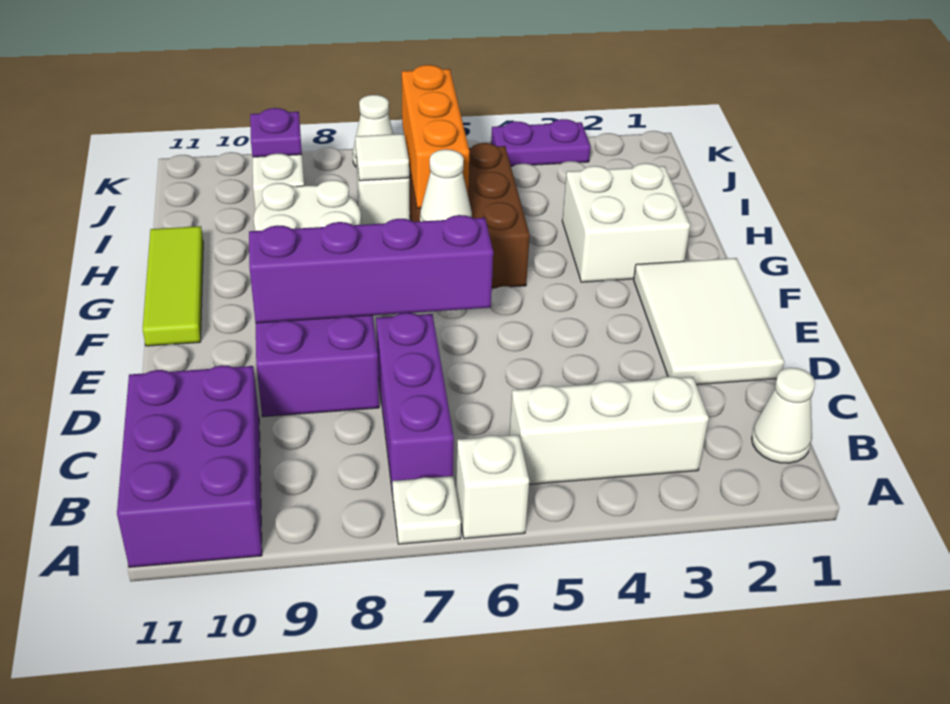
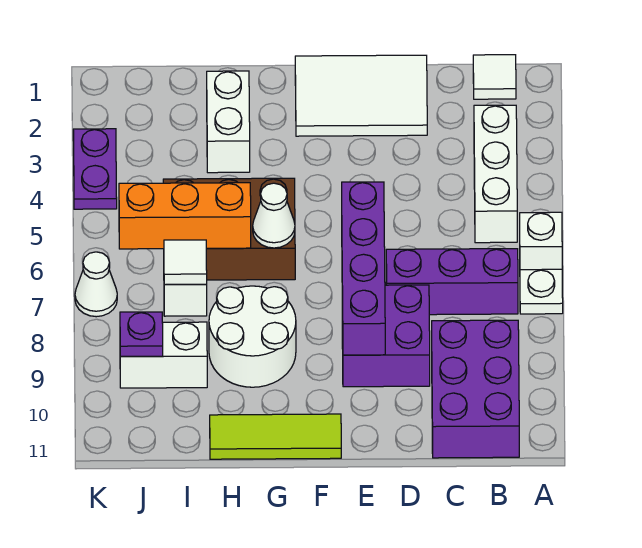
purple brick A10:C11 level 1 -> purple brick B9:C11 level 1
white cone B1 level 1 -> white tile B1 level 1
white brick G2:H3 level 1 -> white brick H2:H3 level 1

